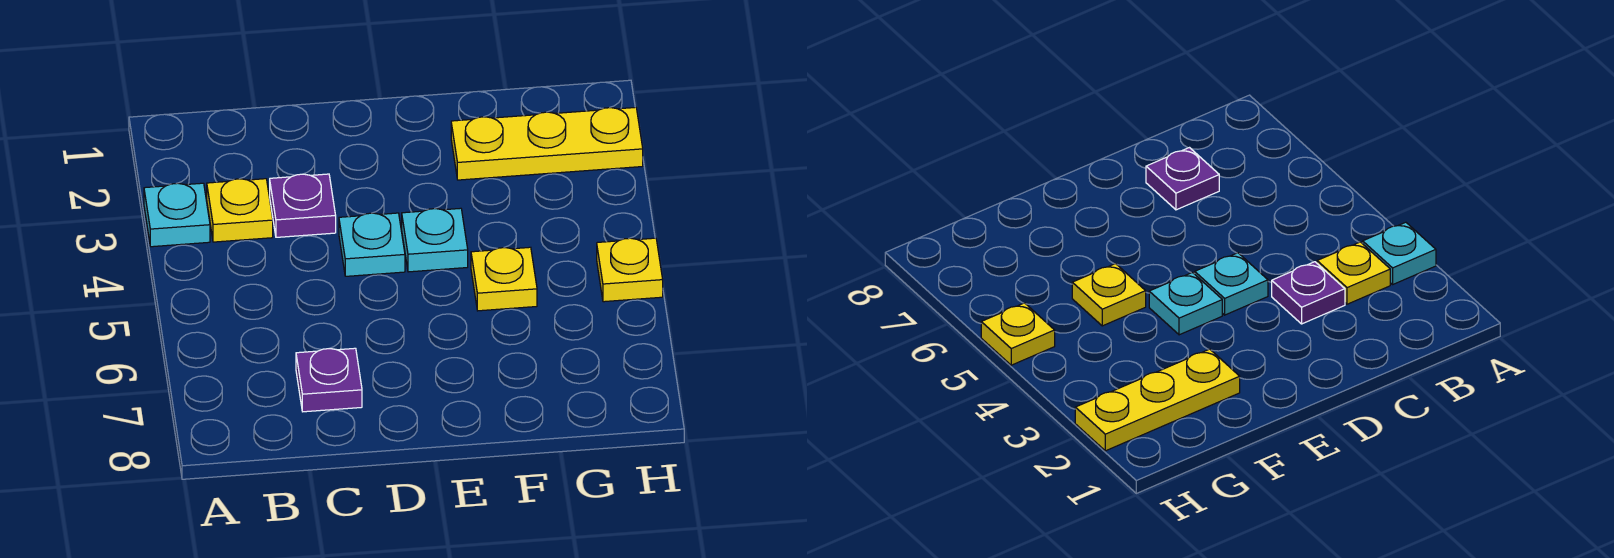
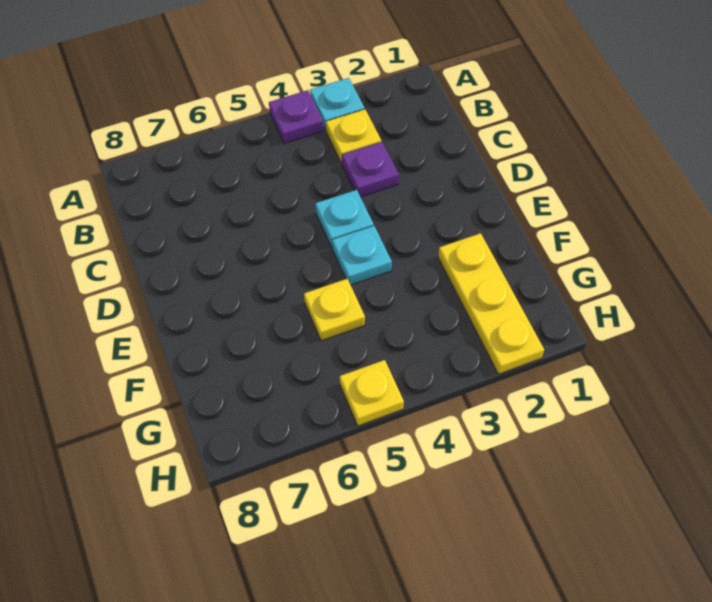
purple plate C7 level 1 -> purple plate A4 level 1

